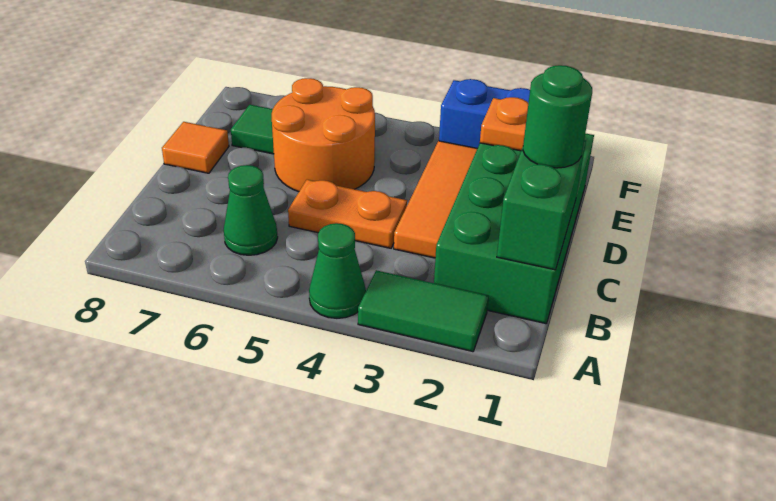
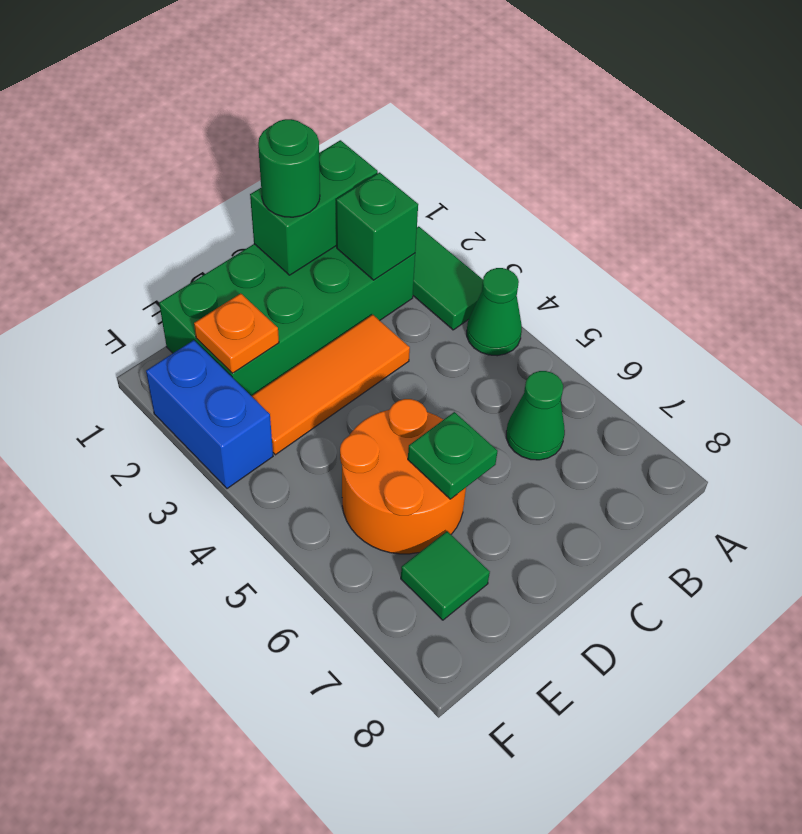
none -> green brick B2 level 2
orange plate C4:C5 level 1 -> none
none -> green plate D6 level 2
orange tile D8 level 1 -> none

